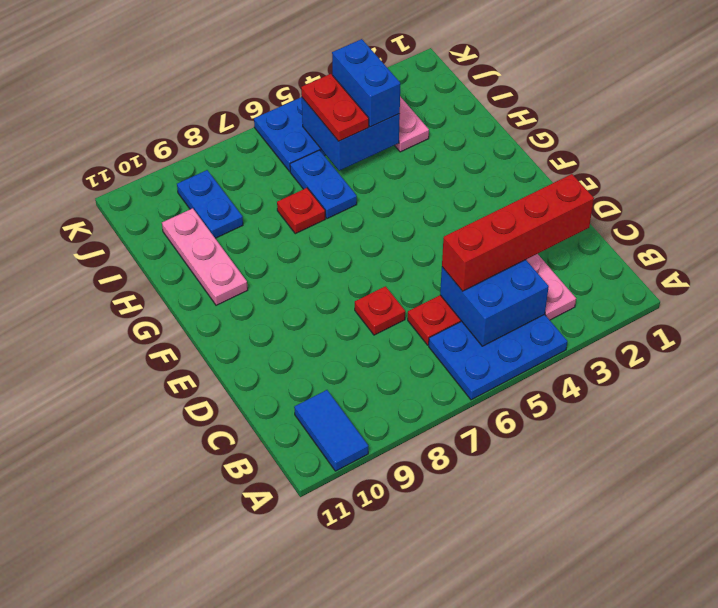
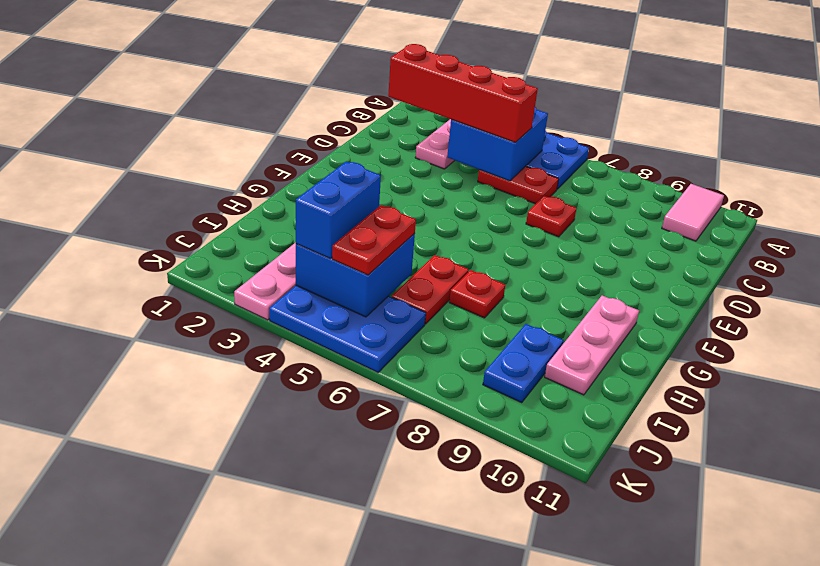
blue tile A10:B10 level 1 -> pink tile A10:B10 level 1
blue plate H6:I6 level 1 -> red plate H6:I6 level 1

